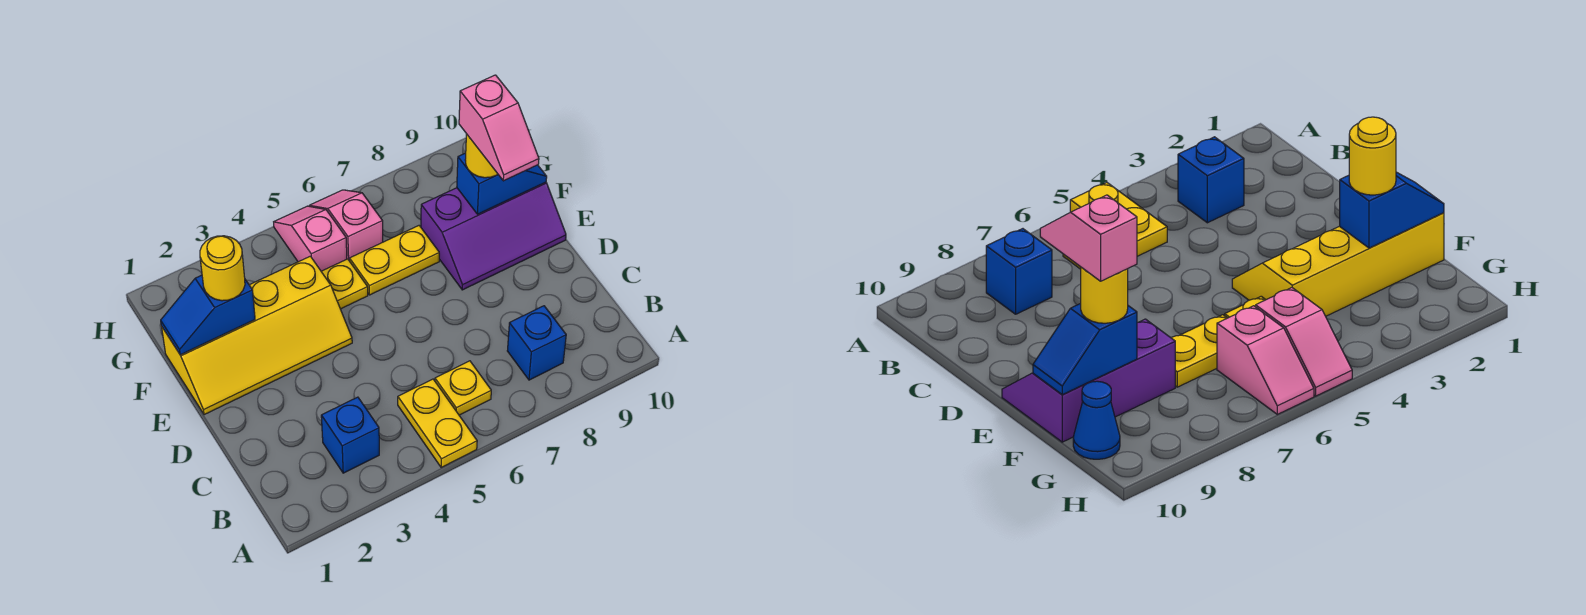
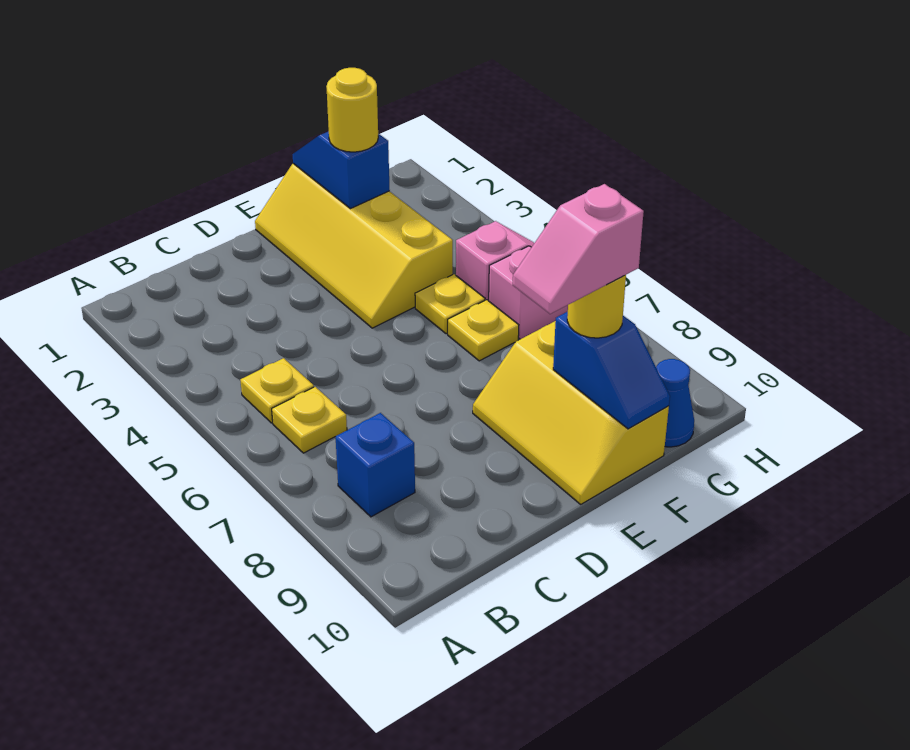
yellow plate A5:B5 level 1 -> yellow plate B5 level 1
blue brick B3 level 1 -> none
purple slope E8:F10 level 1 top F -> yellow slope E8:F10 level 1 top F
yellow plate F6:F7 level 1 -> yellow plate F6 level 1

